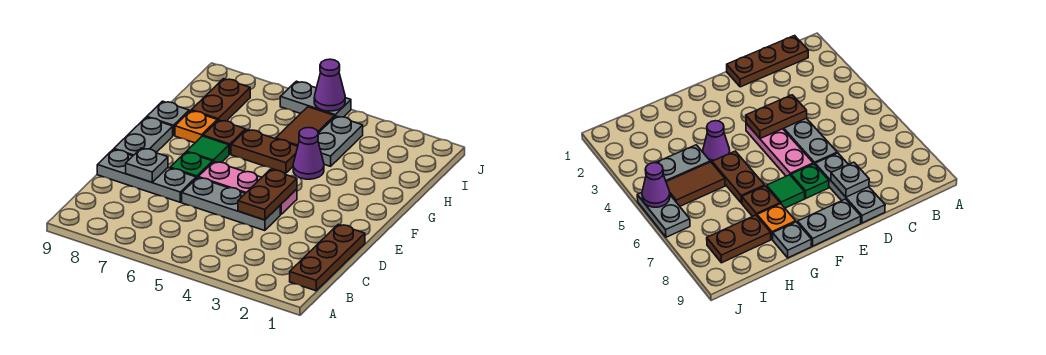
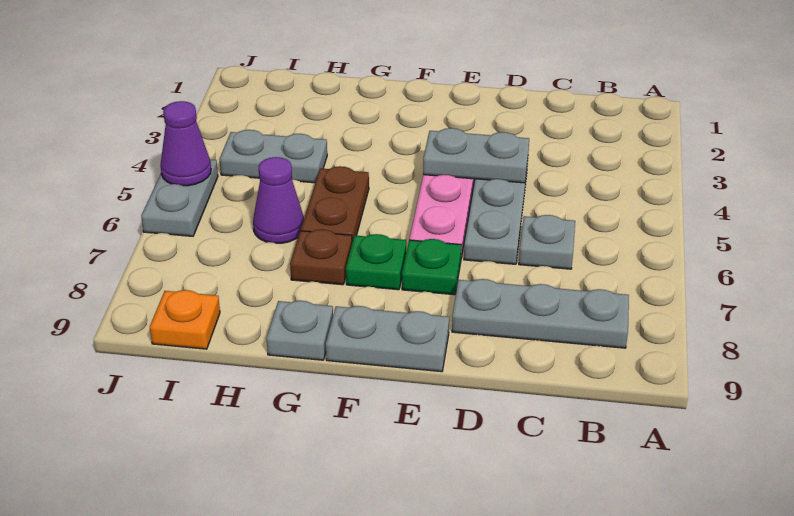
brown plate B1:D1 level 1 -> none
brown plate D4:E4 level 2 -> grey plate D4:E4 level 2
grey plate D7:D9 level 1 -> grey plate B8:D8 level 1
grey plate D8 level 2 -> grey plate C6 level 1
green tile F7 level 1 -> green plate F7 level 1
purple cone G4 level 1 -> purple cone H6 level 1
orange plate G8 level 1 -> orange plate I9 level 1
brown tile H5:I5 level 1 -> none
brown plate H8:I8 level 1 -> none

